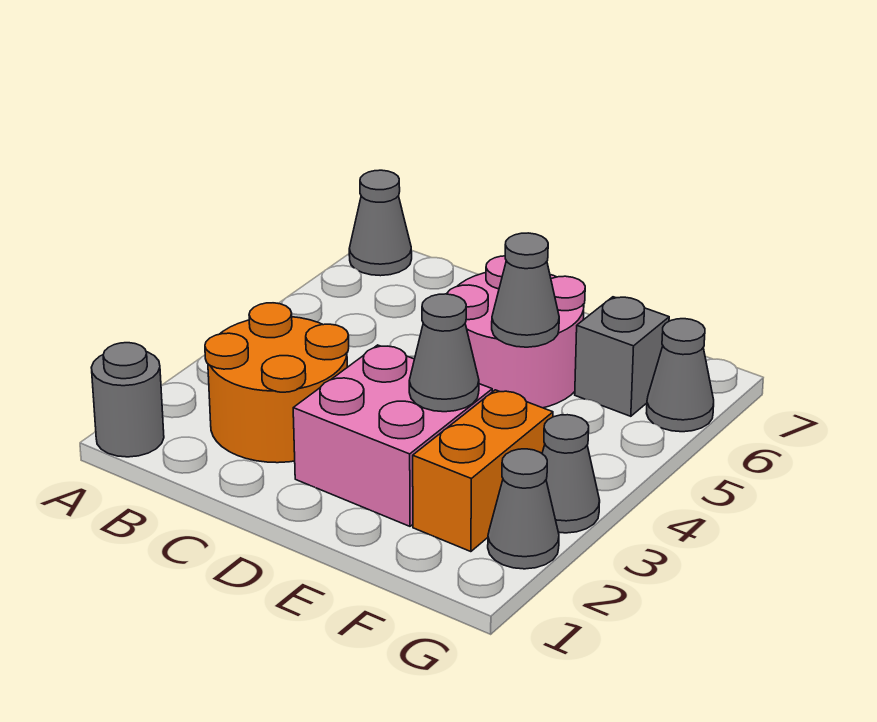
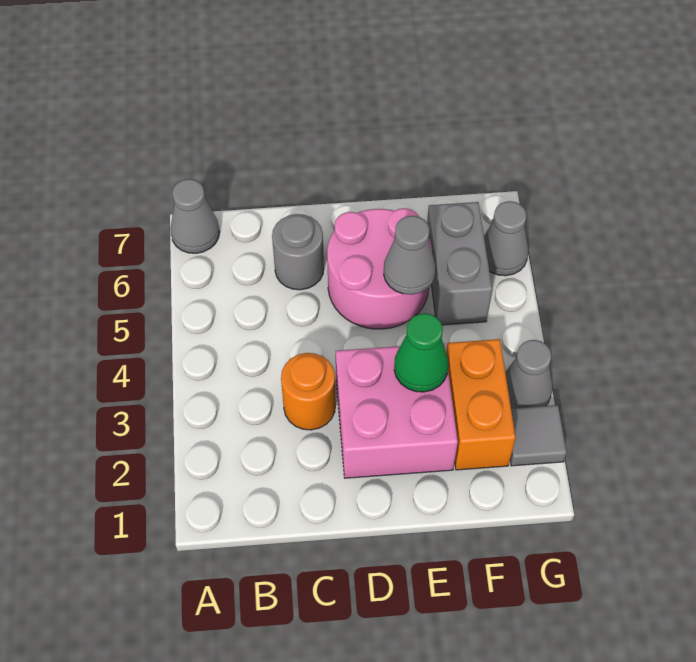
grey round brick A1 level 1 -> grey round brick C6 level 1
orange round brick B2:C3 level 1 -> orange round brick C3 level 1
grey cone E3 level 2 -> green cone E3 level 2
grey brick F6 level 1 -> grey brick F5:F6 level 1
grey cone G2 level 1 -> grey tile G2 level 1

